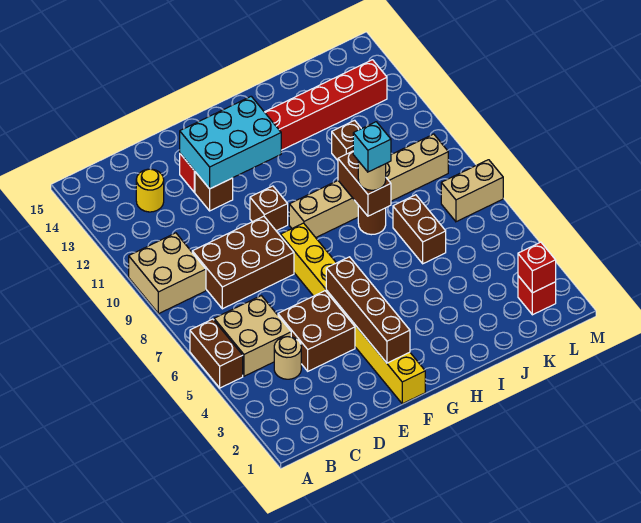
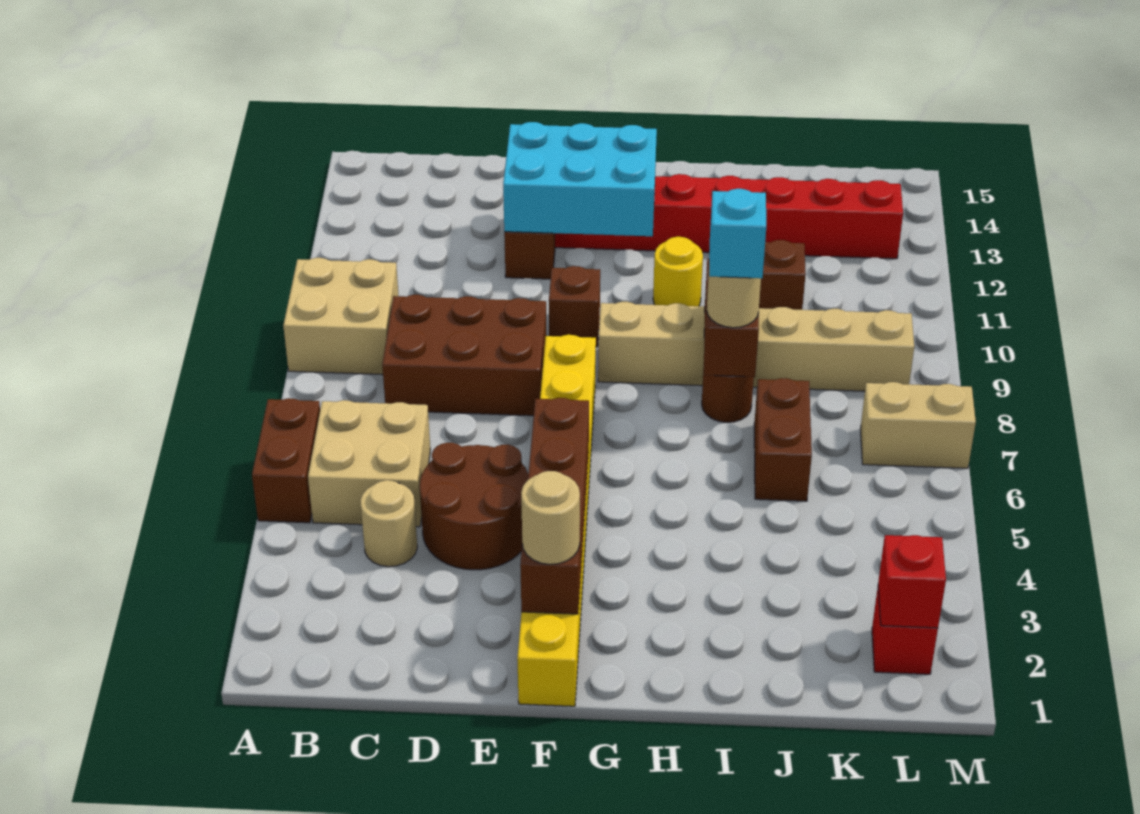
yellow round brick C13 level 1 -> yellow round brick H11 level 1
brown brick D4:E5 level 1 -> brown round brick D4:E5 level 1
none -> tan round brick F2 level 3

